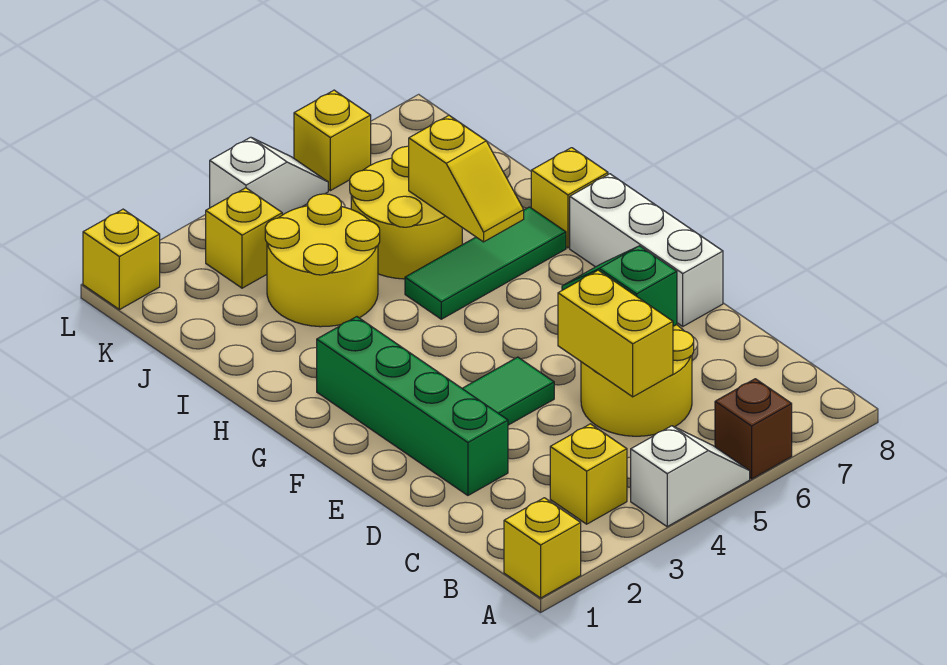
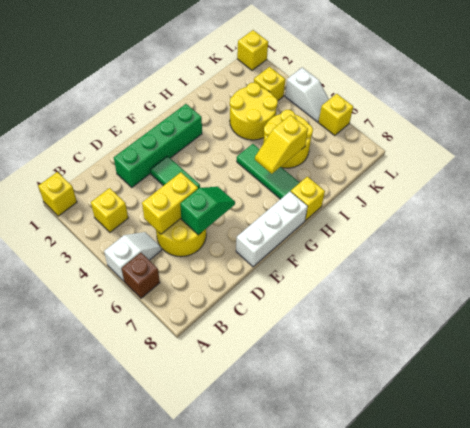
white slope A4:A5 level 1 top 4 -> white slope A5:B5 level 1 top A

